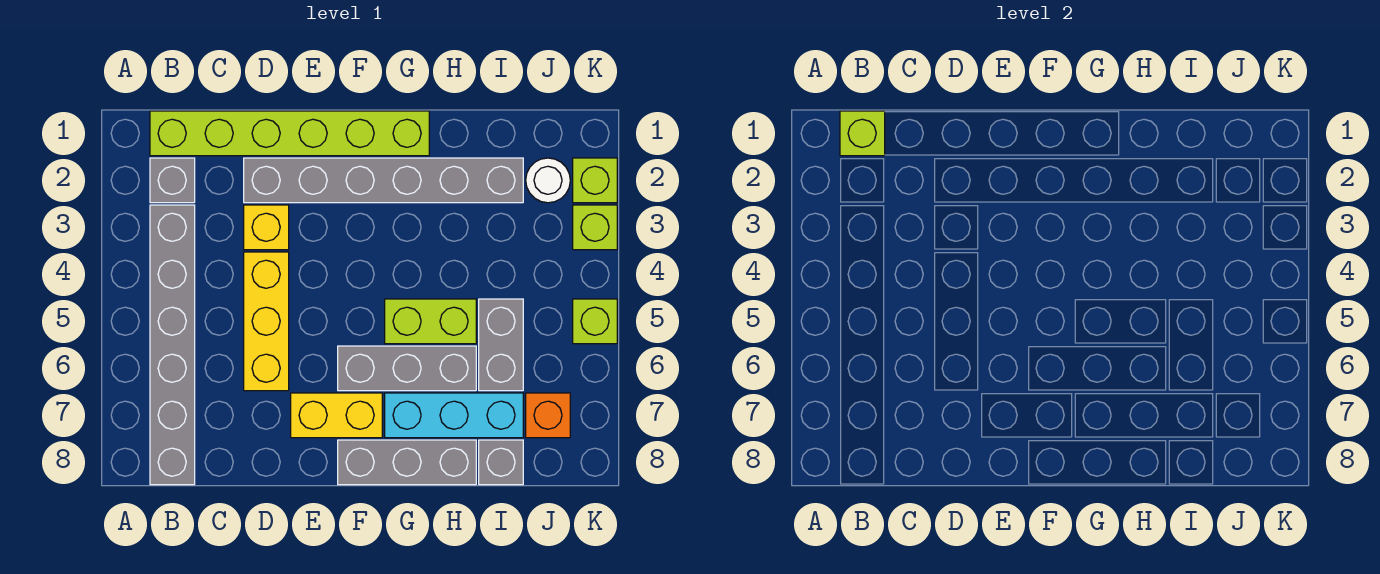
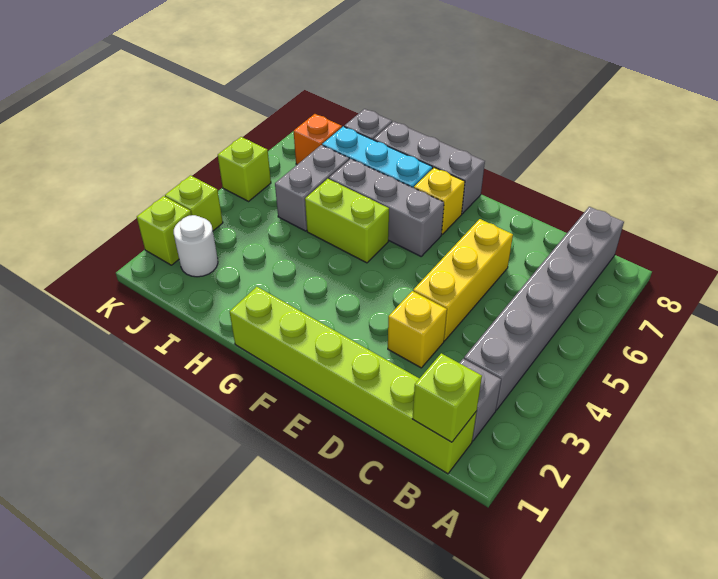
grey brick D2:I2 level 1 -> none
yellow brick E7:F7 level 1 -> yellow brick F7 level 1

